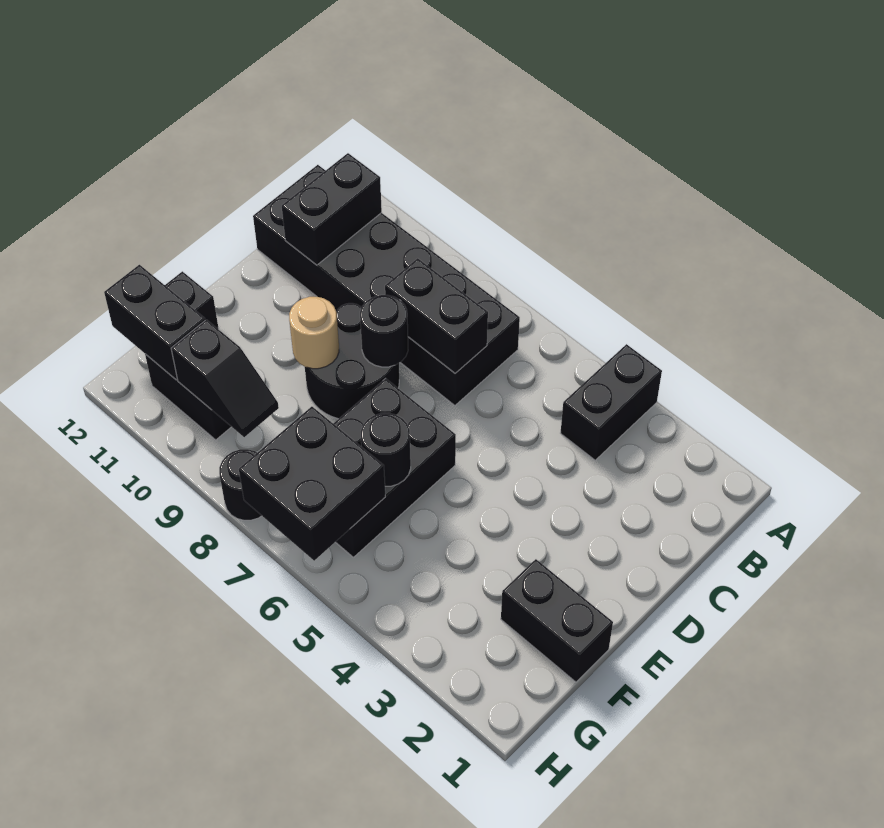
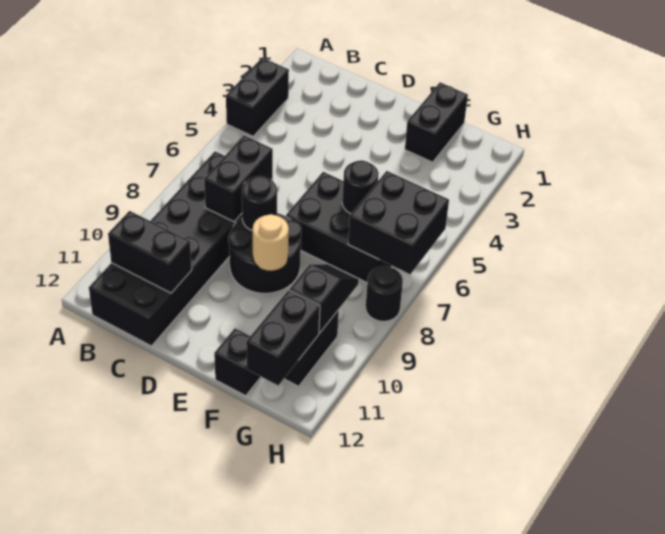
black brick A4:B4 level 1 -> black brick A3:A4 level 1

